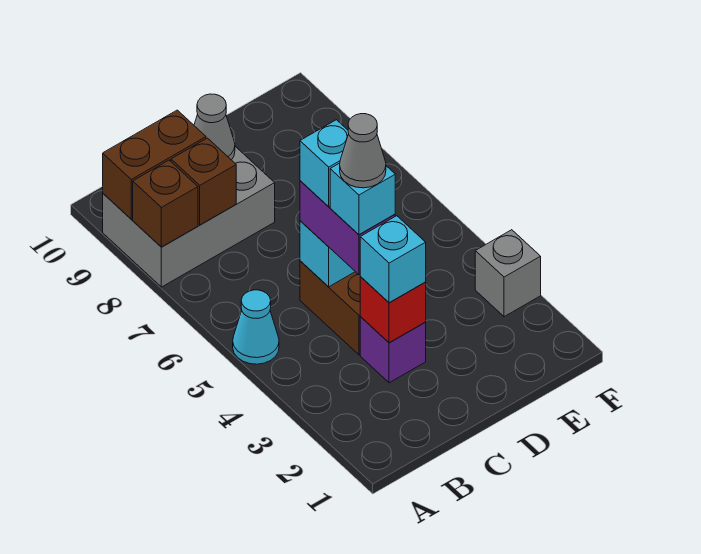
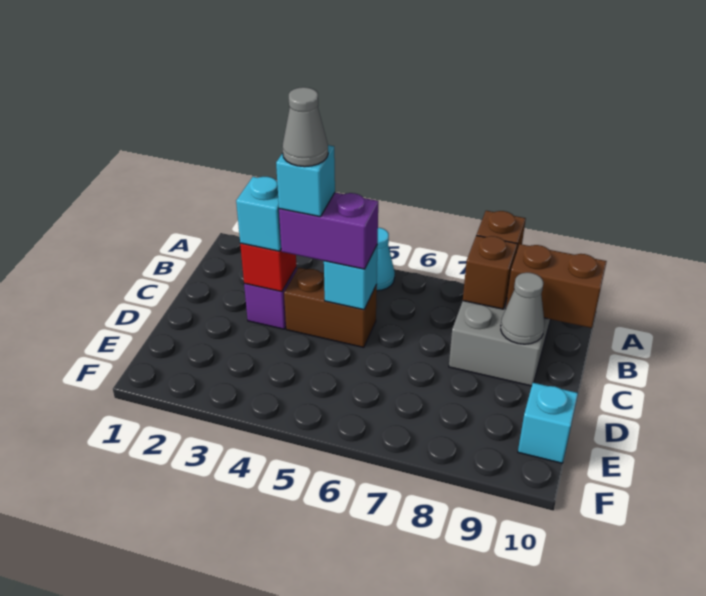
brown brick A9:B9 level 2 -> brown brick B9:B10 level 2
cyan brick C5 level 4 -> cyan brick E10 level 1
grey brick F3 level 1 -> none

